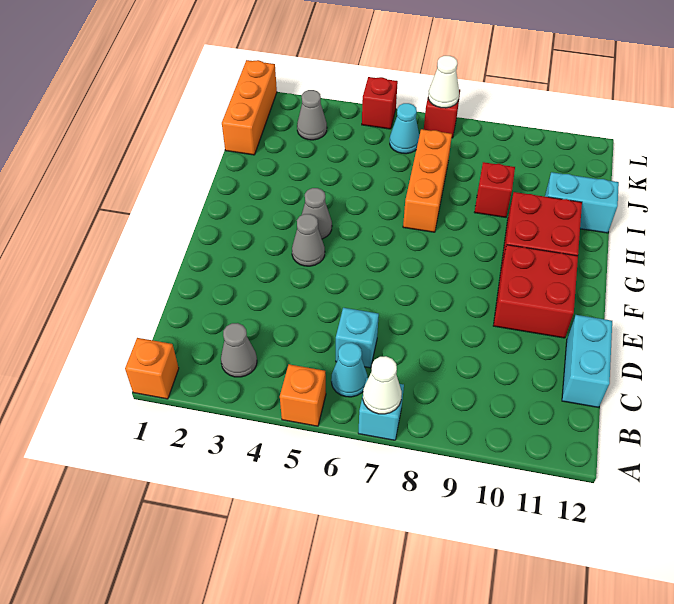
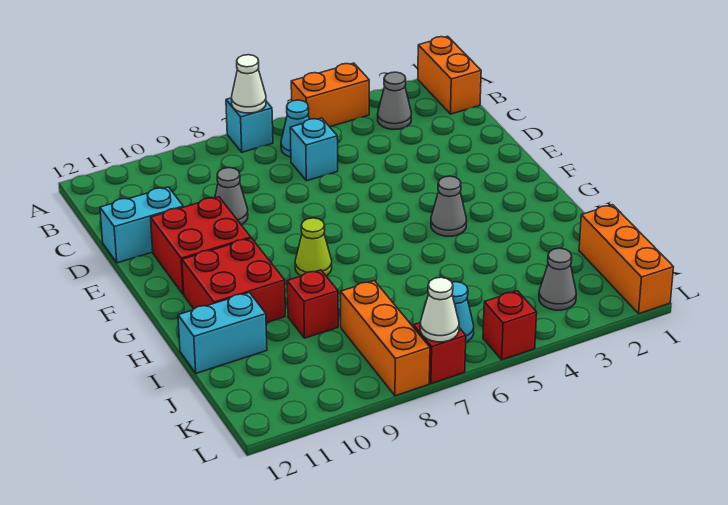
orange brick A1 level 1 -> orange brick A1:B1 level 1
orange brick A5 level 1 -> orange brick A4:A5 level 1
cyan brick C12:D12 level 1 -> cyan brick D11:D12 level 1
grey cone F4 level 1 -> grey cone D9 level 1
none -> lime cone G8 level 1
orange brick H7:J7 level 1 -> orange brick J8:L8 level 1

